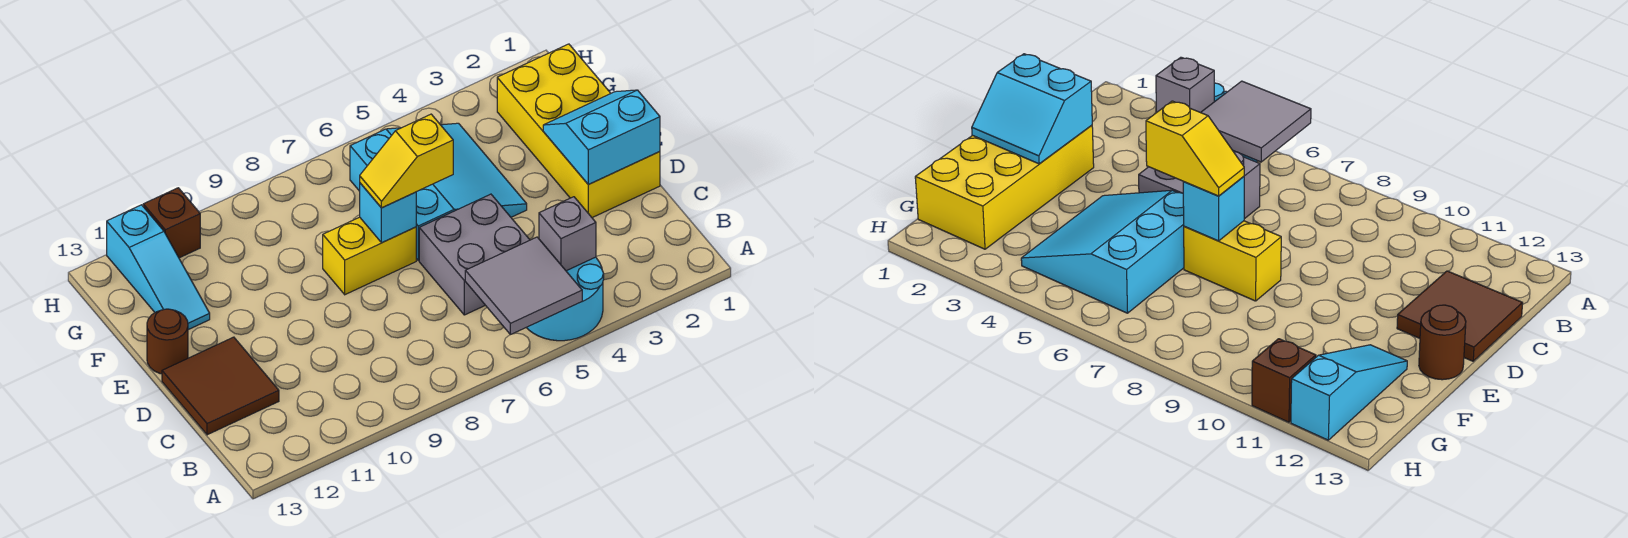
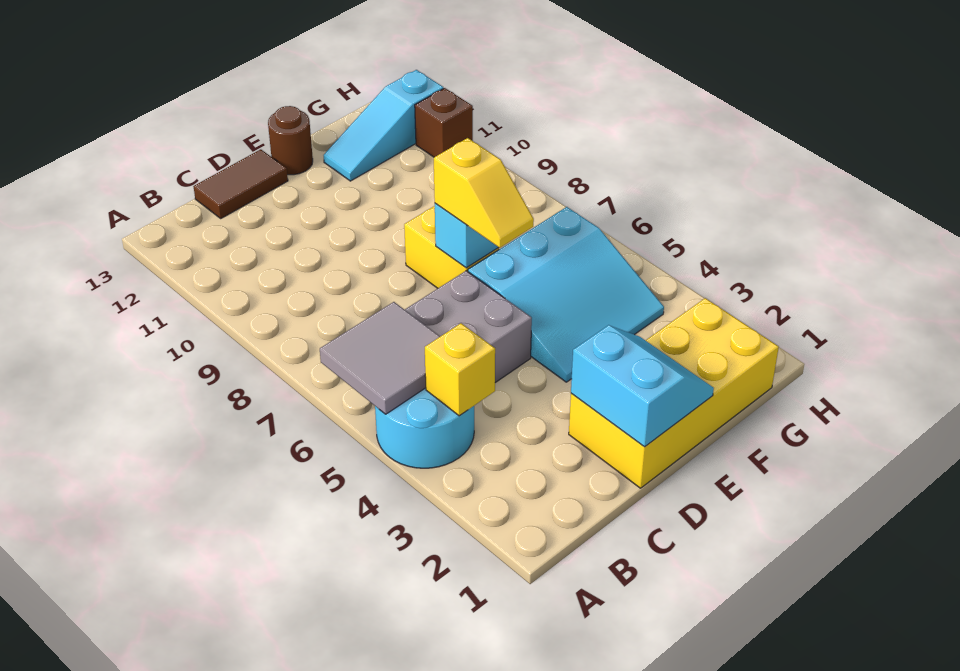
grey brick B4 level 2 -> yellow brick B4 level 2
brown tile C12:D13 level 1 -> brown tile C13:D13 level 1
yellow slope E6:E7 level 3 top 6 -> yellow slope E6:E7 level 3 top 7

